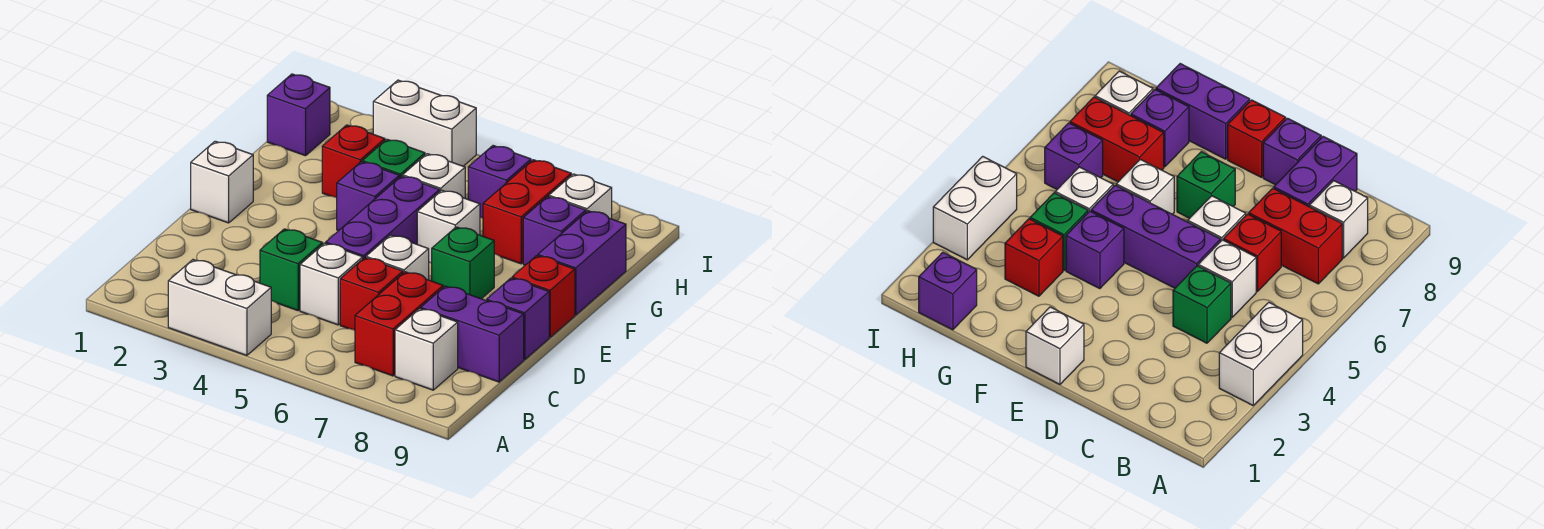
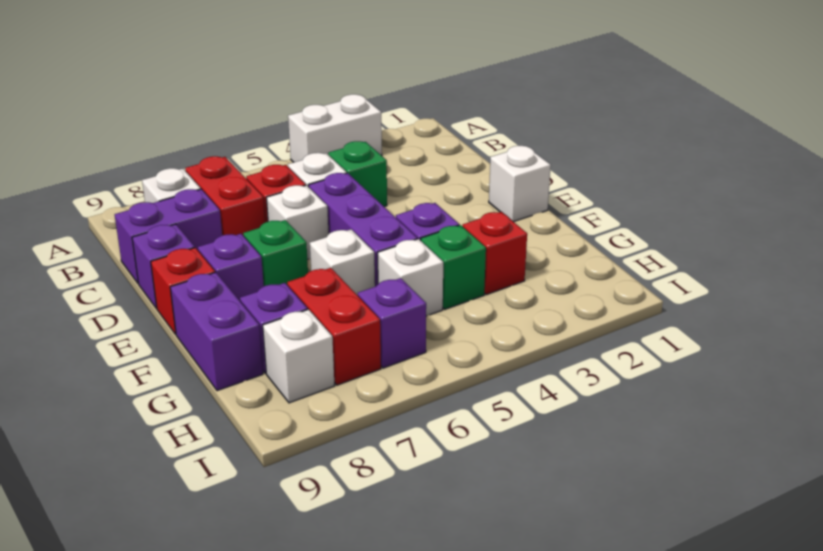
purple brick H1 level 1 -> purple brick E8 level 1
white brick I3:I4 level 1 -> none

